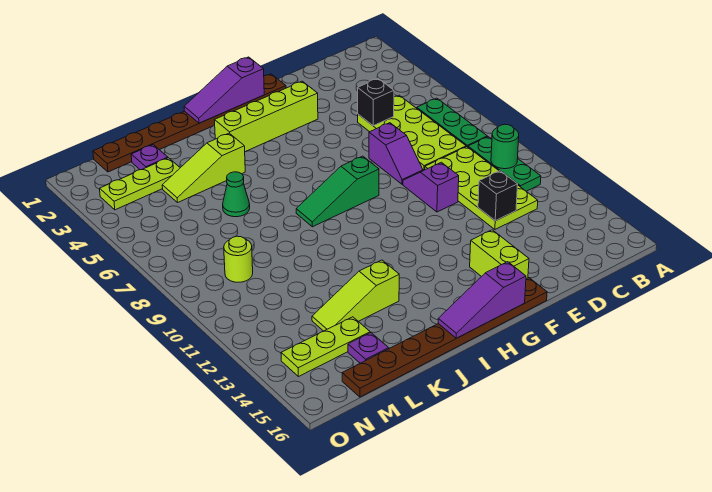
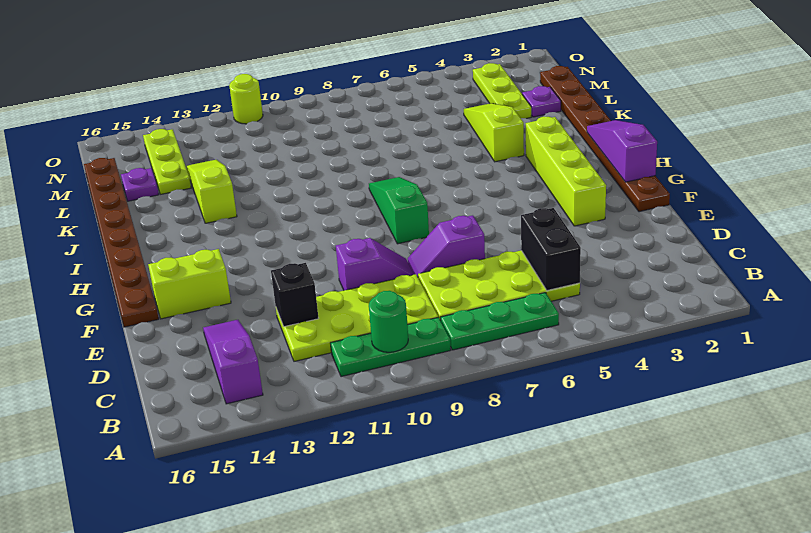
black brick D5 level 2 -> black brick C5:D5 level 2
purple slope G16:I16 level 2 top G -> purple slope B14:D14 level 1 top B
green cone K6 level 1 -> none
lime round brick M9 level 1 -> lime round brick O11 level 1

